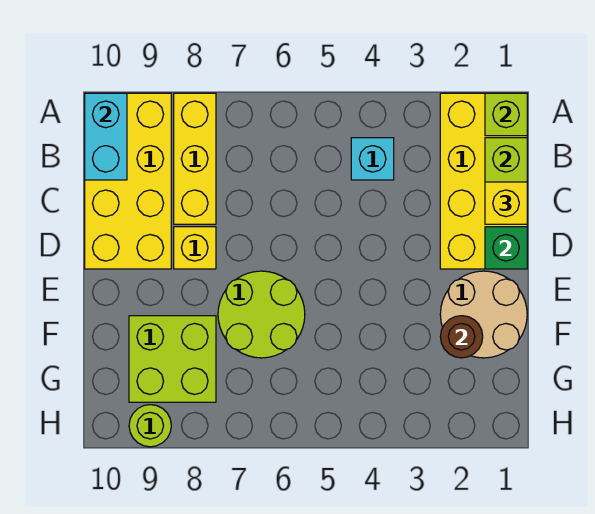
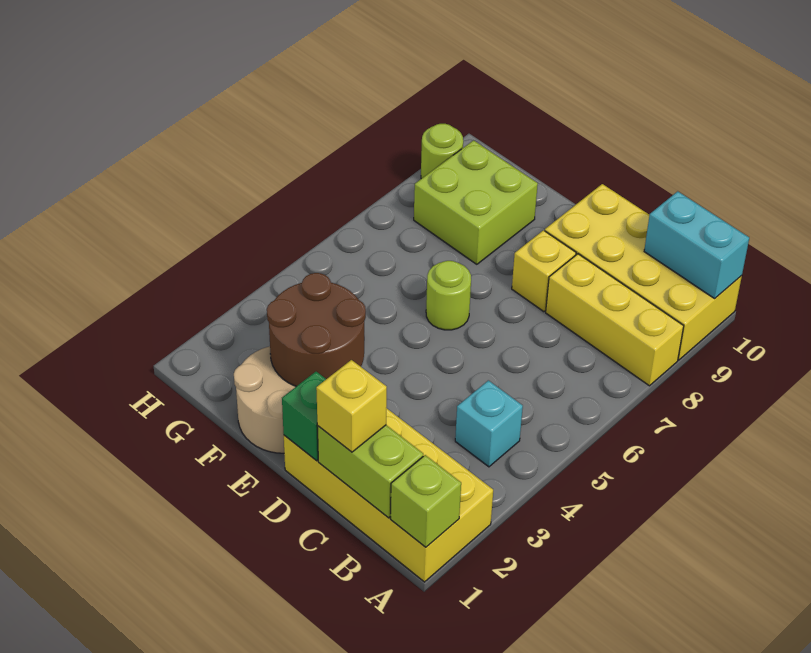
lime round brick E6:F7 level 1 -> lime round brick E6 level 1
brown round brick F2 level 2 -> brown round brick E2:F3 level 2

